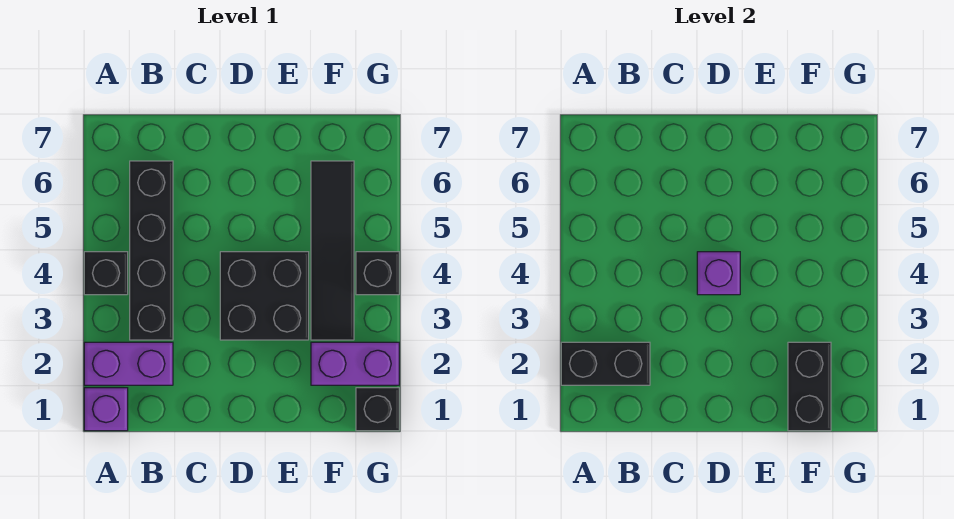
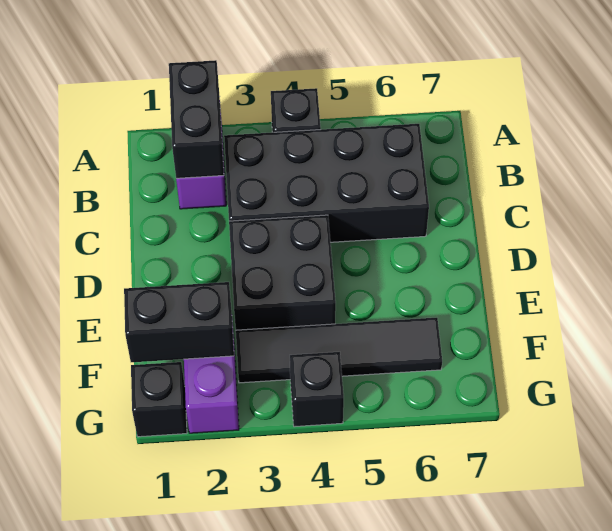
purple brick A1 level 1 -> none
black brick B3:B6 level 1 -> black brick B3:C6 level 1
purple brick D4 level 2 -> none

